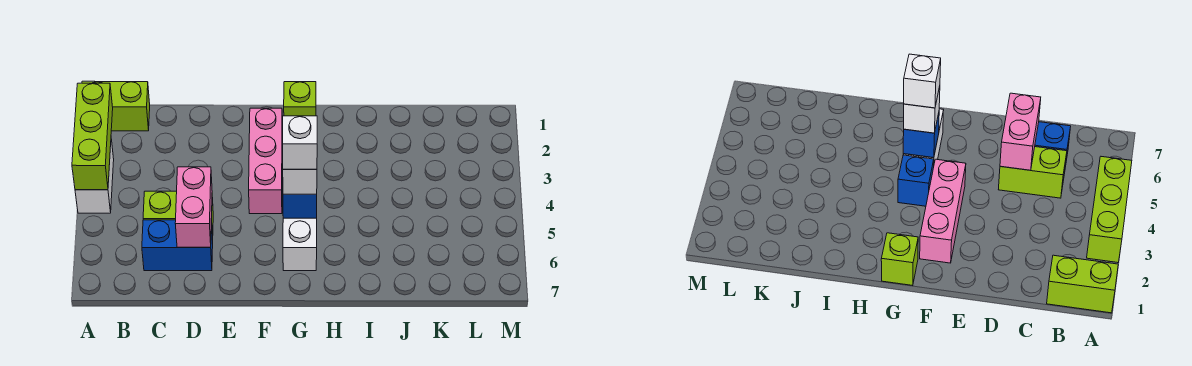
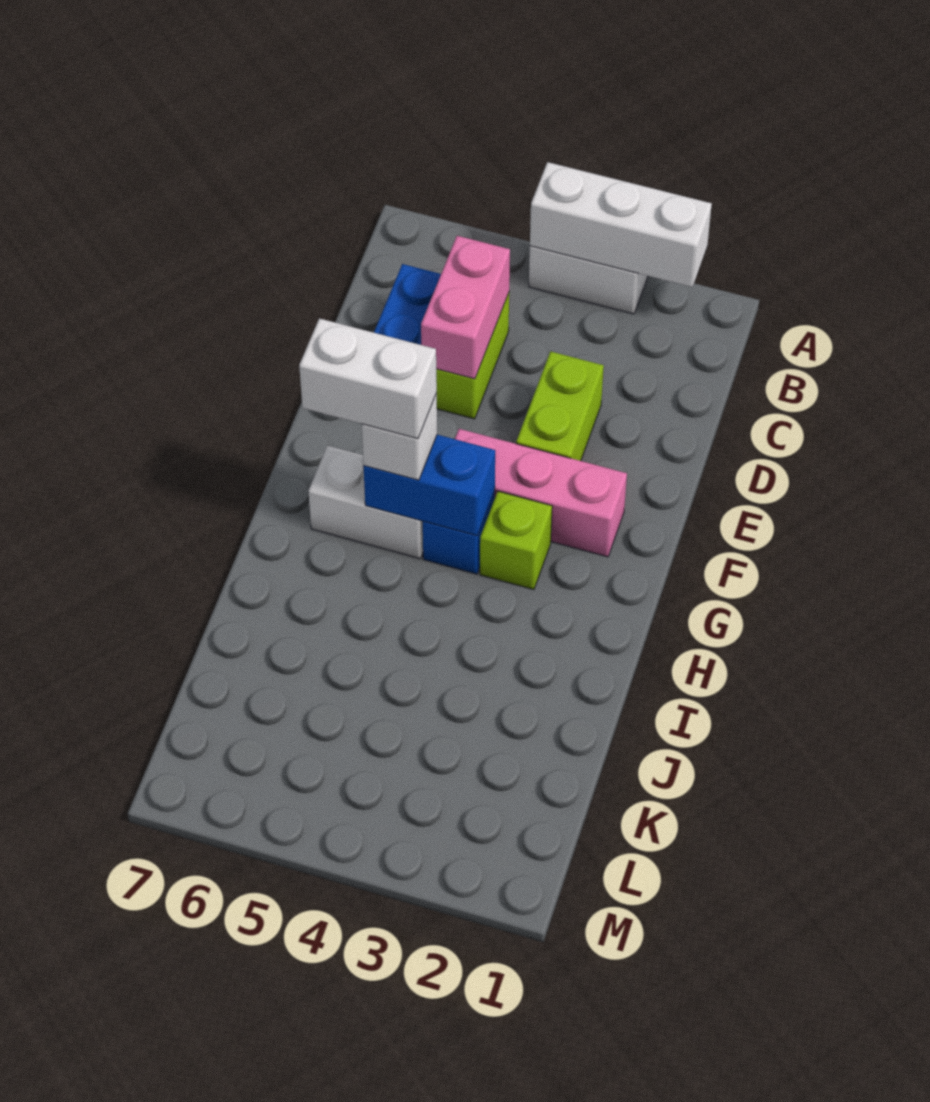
lime brick A1:B1 level 1 -> lime brick D3:E3 level 1
lime brick A2:A4 level 2 -> white brick A2:A4 level 2
pink brick D5:D6 level 2 -> pink brick C5:D5 level 2
lime brick G1 level 1 -> lime brick G3 level 1
blue brick G5 level 2 -> blue brick G4:G5 level 2
white brick G5 level 4 -> white brick G5:G6 level 4

